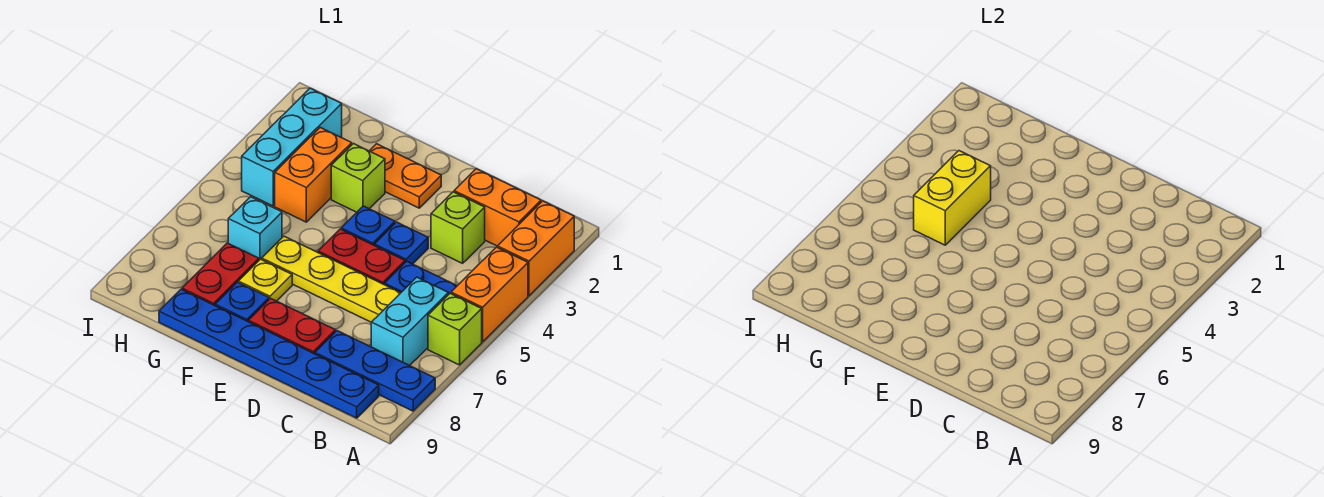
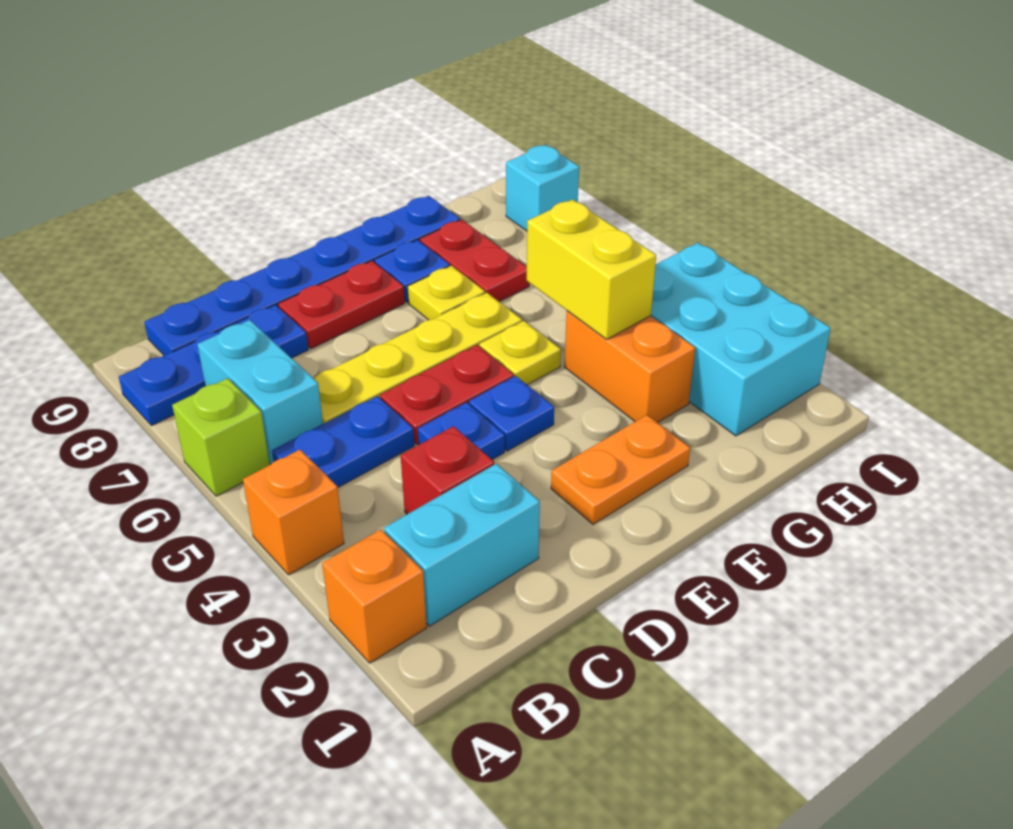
orange brick A2:A3 level 1 -> orange brick A2 level 1
orange brick A4:A5 level 1 -> orange brick A4 level 1
orange brick B2:C2 level 1 -> cyan brick B2:C2 level 1
lime brick C3 level 1 -> red brick C3 level 1
lime brick F3 level 1 -> none
none -> yellow plate F5 level 1
cyan brick G6 level 1 -> cyan brick I8 level 1
cyan brick H2:H4 level 1 -> cyan brick H2:I4 level 1

